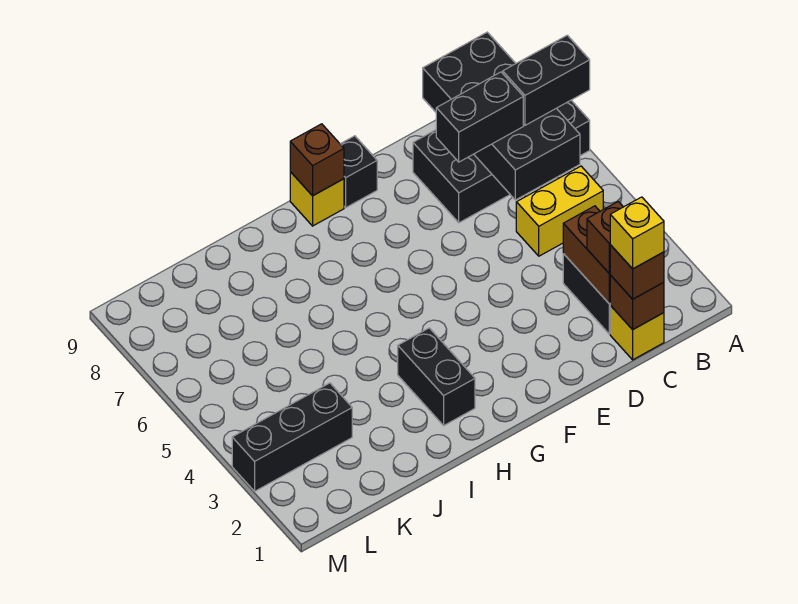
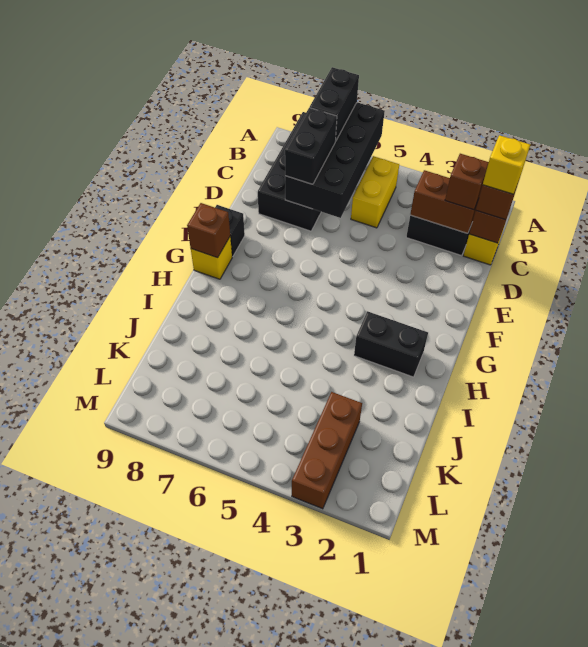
black brick B6:C9 level 2 -> black brick A6:D7 level 2
black brick K3:M3 level 1 -> brown brick K3:M3 level 1

